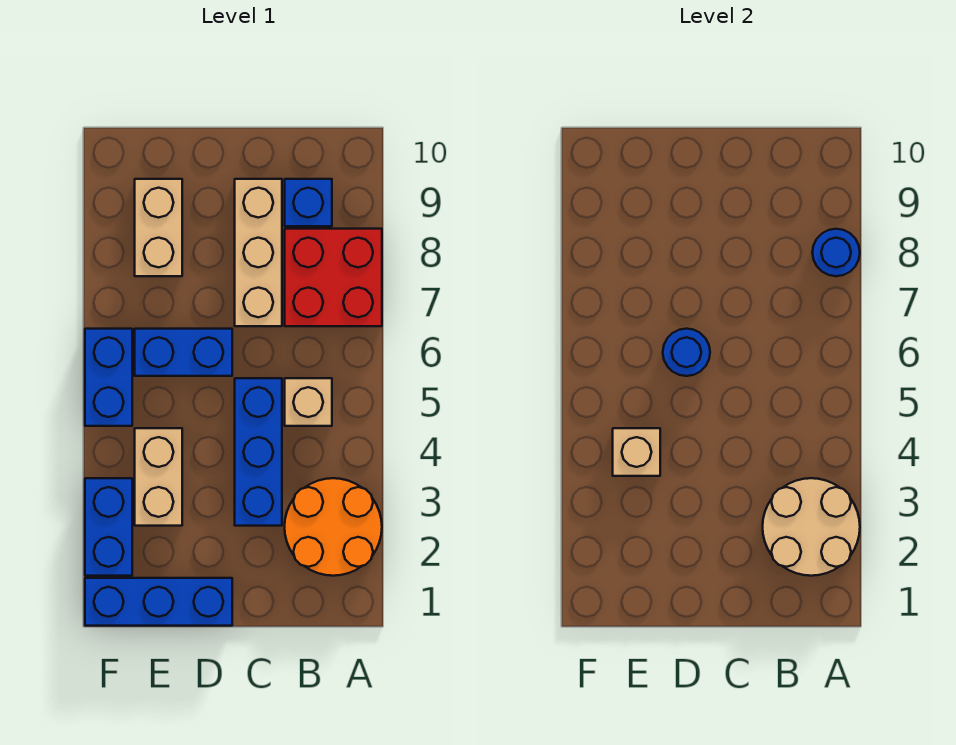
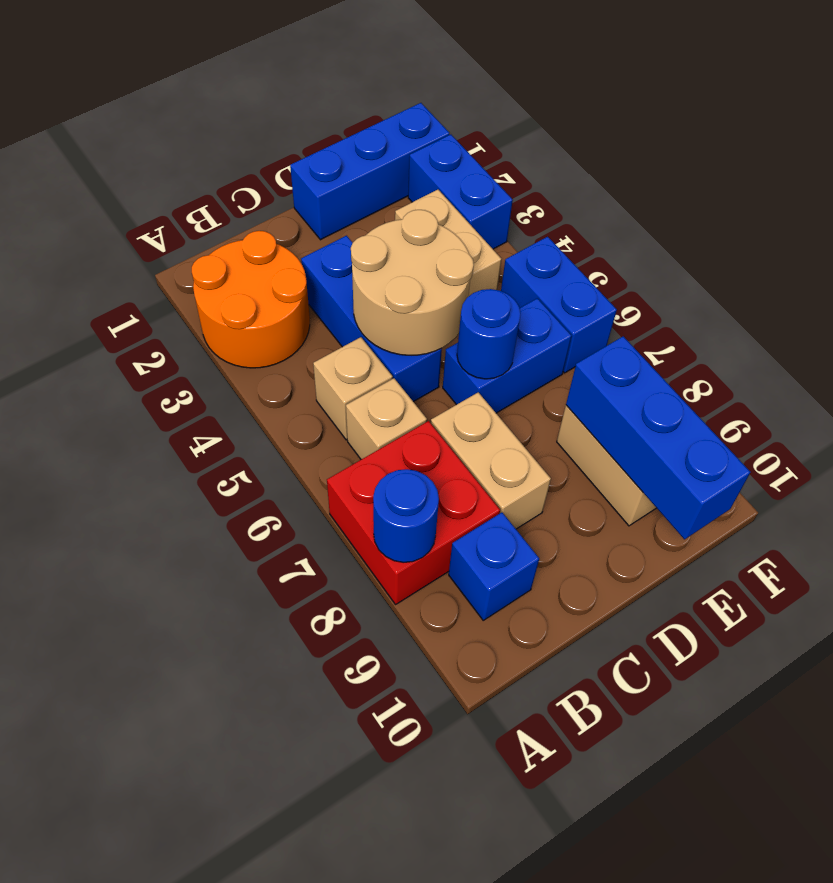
tan round brick A2:B3 level 2 -> tan round brick C4:D5 level 2
tan brick C7:C9 level 1 -> tan brick C7:C8 level 1
tan brick E4 level 2 -> tan brick B6 level 1
none -> blue brick E8:E10 level 2

